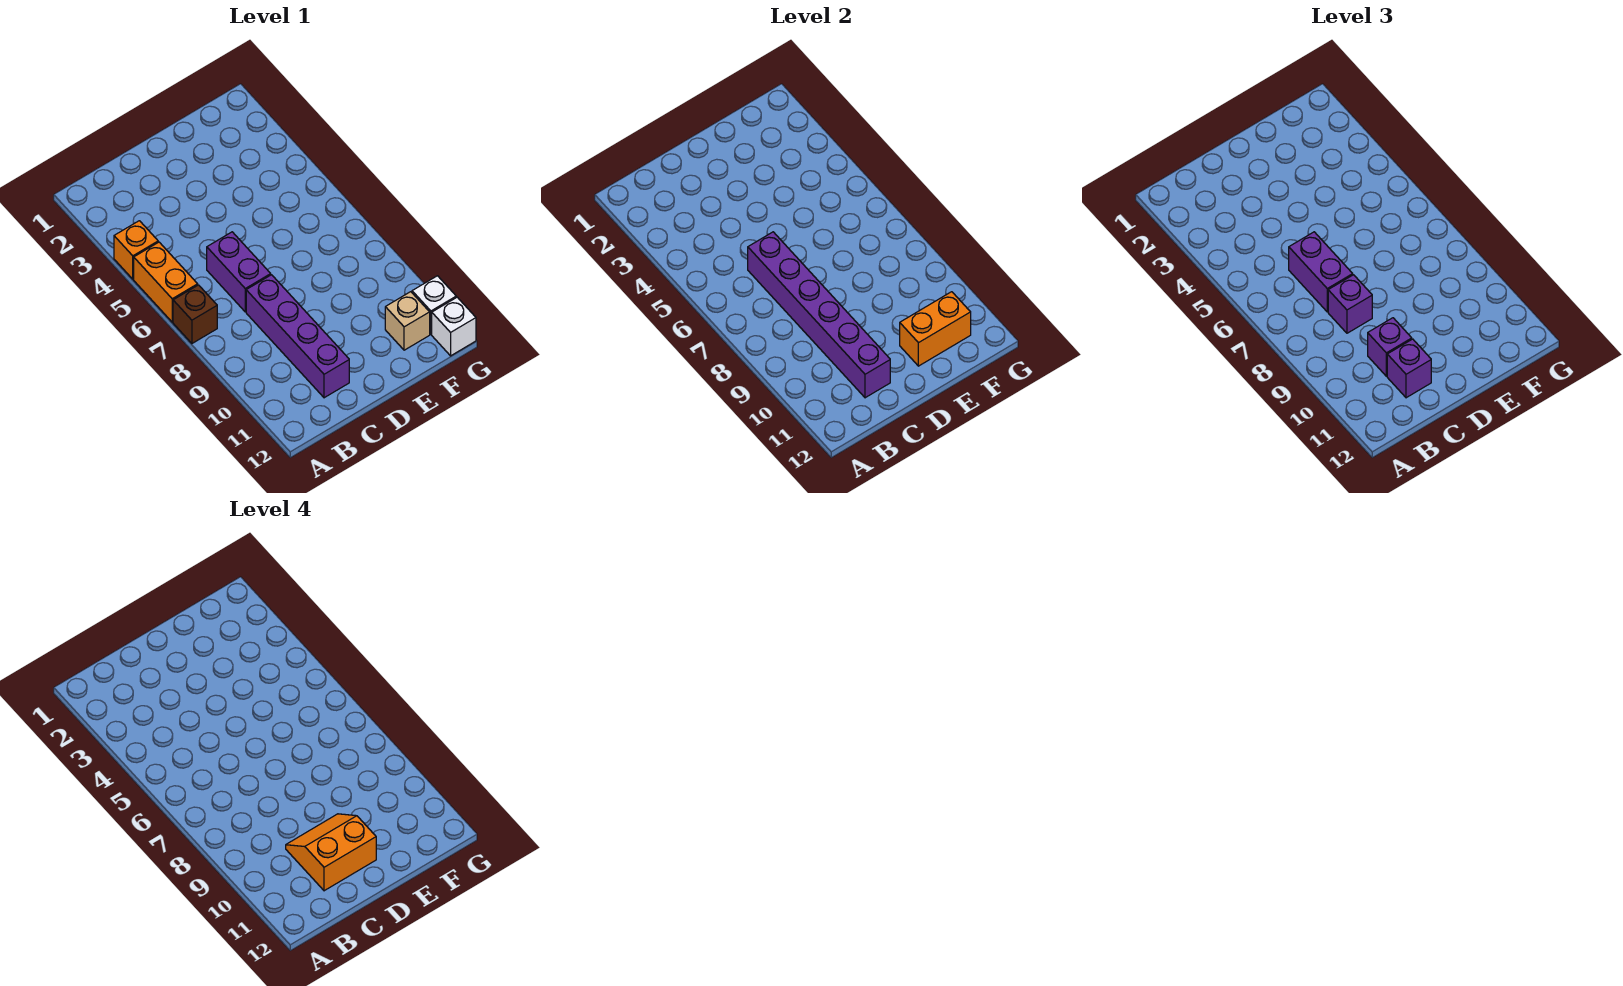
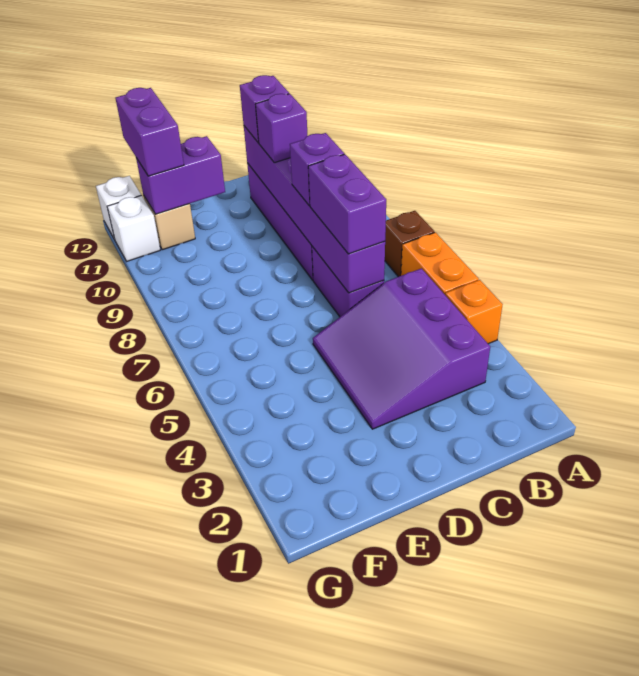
none -> purple slope B3:D5 level 1 top B
orange slope C10:D11 level 4 top 11 -> none
orange brick E11:F11 level 2 -> purple brick E11:F11 level 2
none -> purple brick F11:F12 level 3

